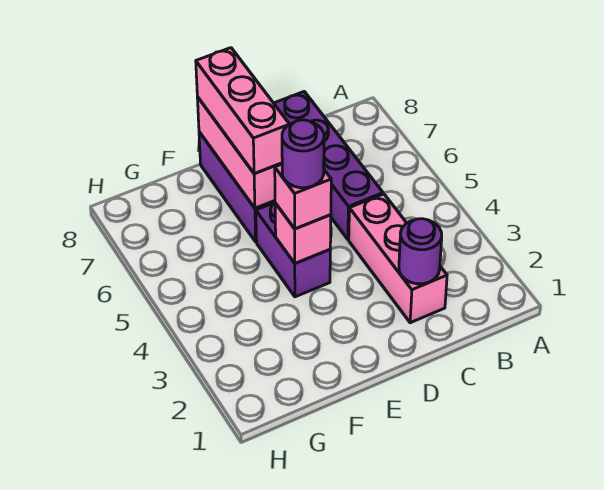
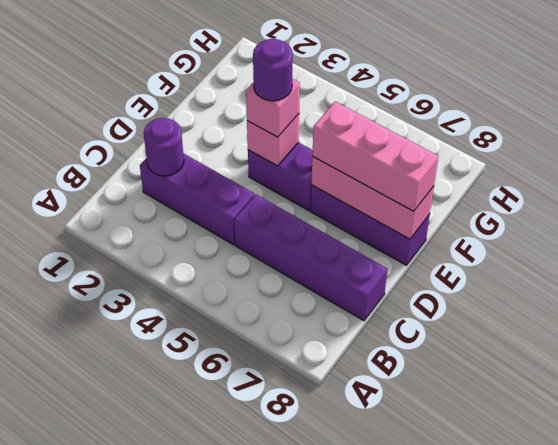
pink brick C2:C4 level 1 -> purple brick C2:C4 level 1

